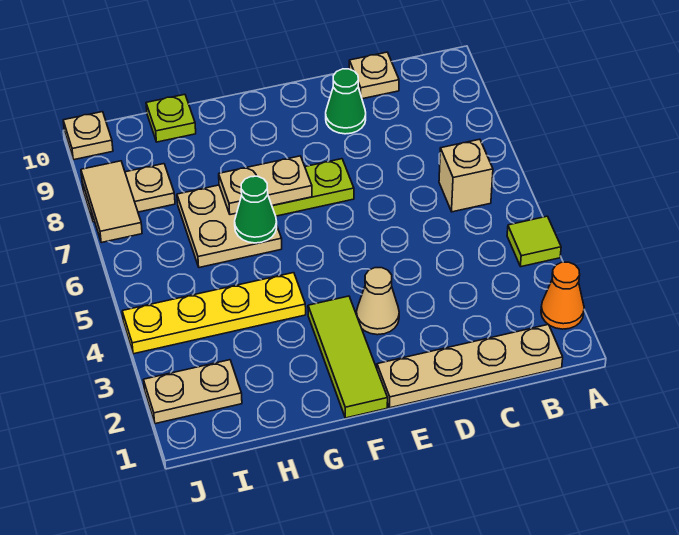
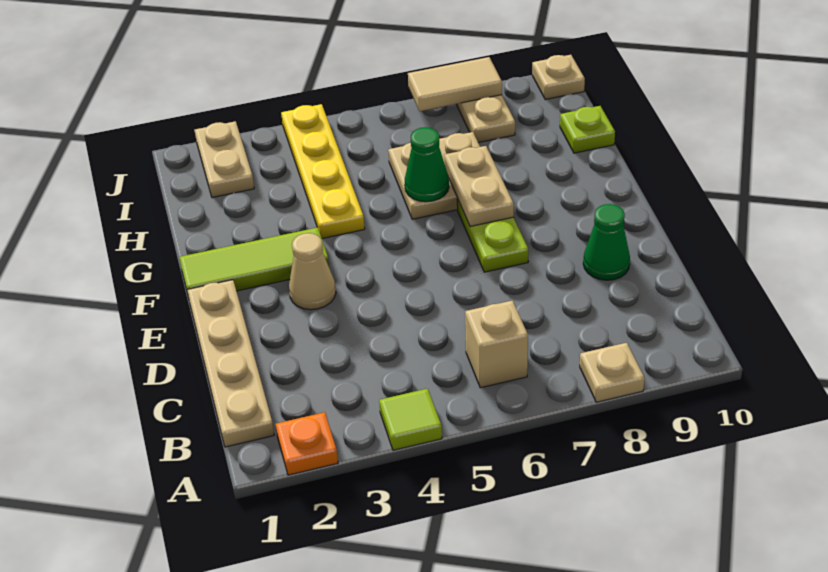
orange cone A2 level 1 -> orange plate A2 level 1
tan plate C10 level 1 -> tan plate A8 level 1

